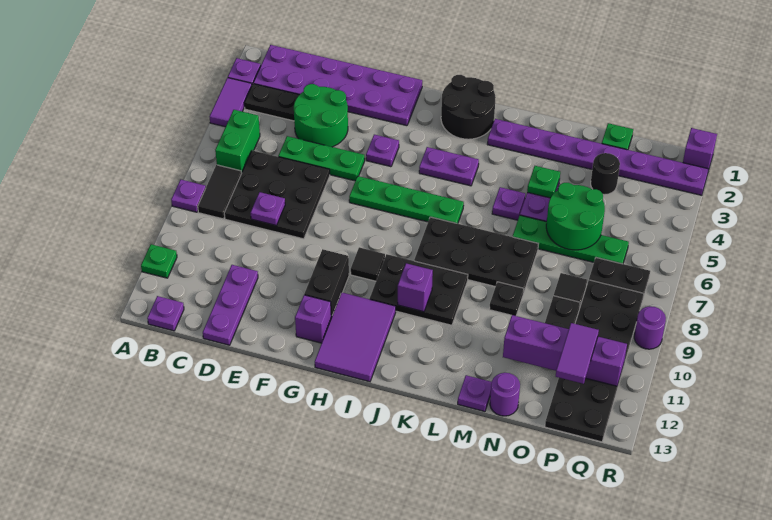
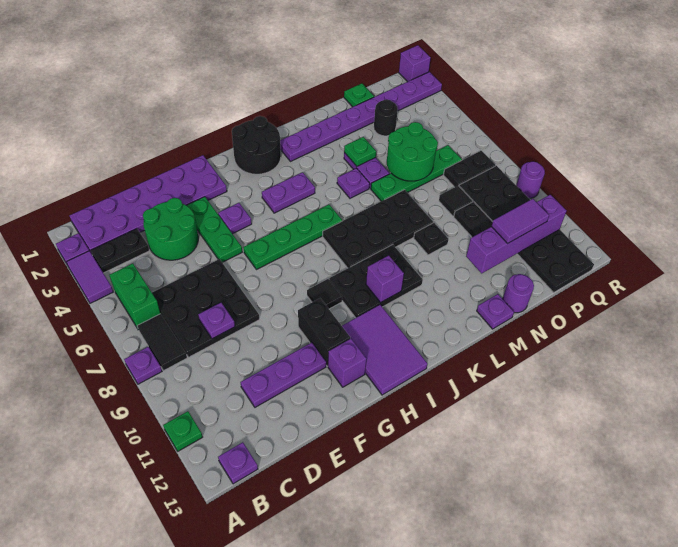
green plate D5:F5 level 1 -> green plate F3:F5 level 1
purple plate D11:D13 level 1 -> purple plate D11:F11 level 1
purple tile P11:P12 level 3 -> purple tile O11:P11 level 3

